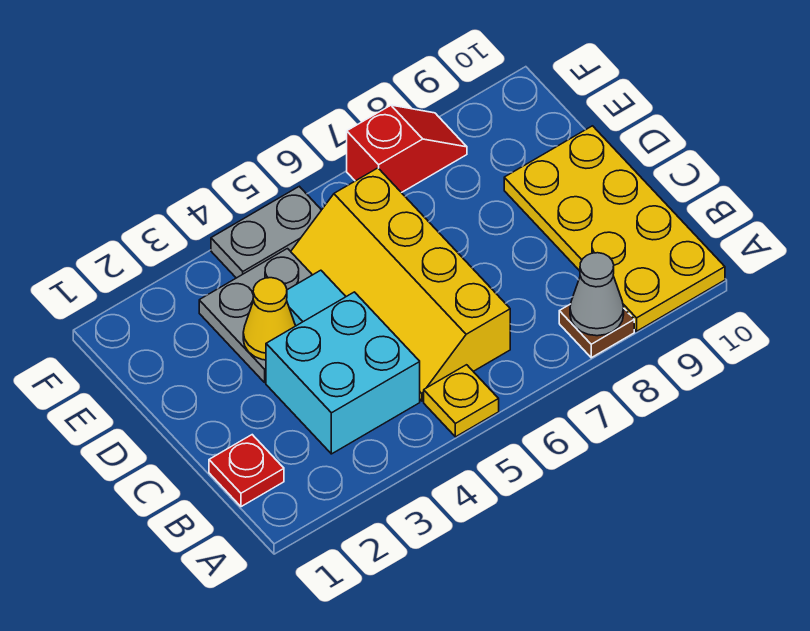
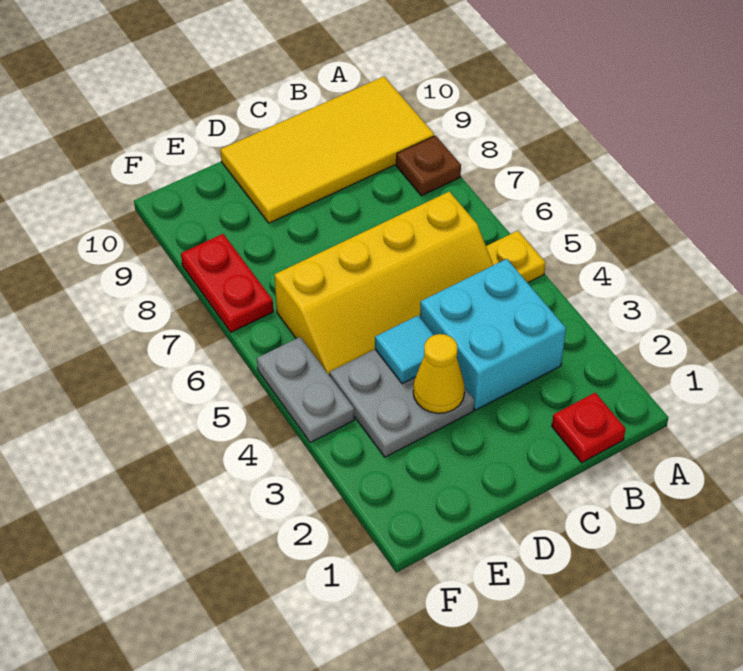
grey cone A8 level 2 -> none
yellow plate A9:D10 level 1 -> yellow tile A9:D10 level 1
red slope F7:F8 level 1 top 7 -> red plate F7:F8 level 1

